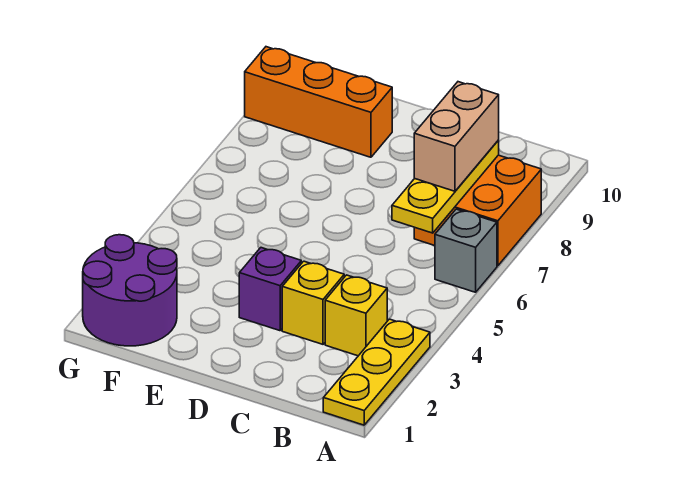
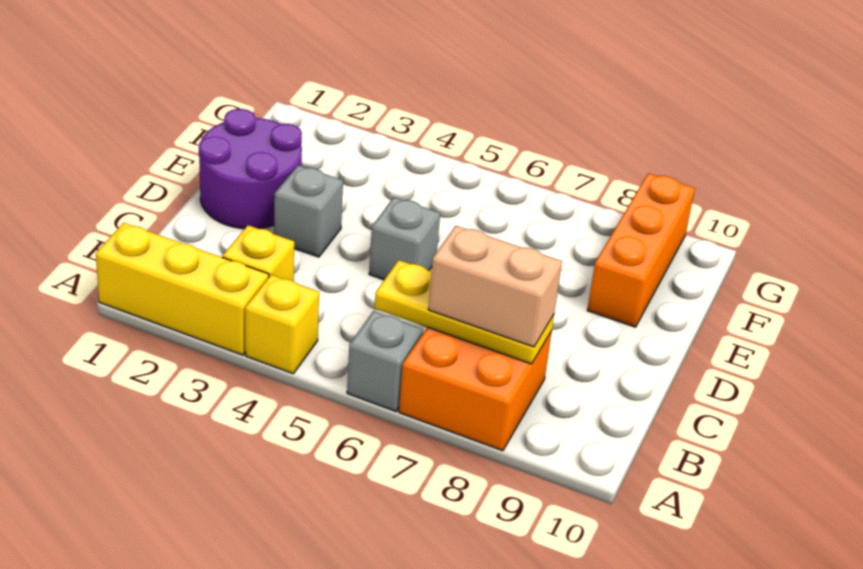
yellow plate A1:A3 level 1 -> yellow brick A1:A3 level 1
yellow brick C3 level 1 -> yellow brick A4 level 1
purple brick D3 level 1 -> grey brick D3 level 1
none -> grey brick D5 level 1
purple round brick F1:G2 level 1 -> purple round brick D1:E2 level 1

